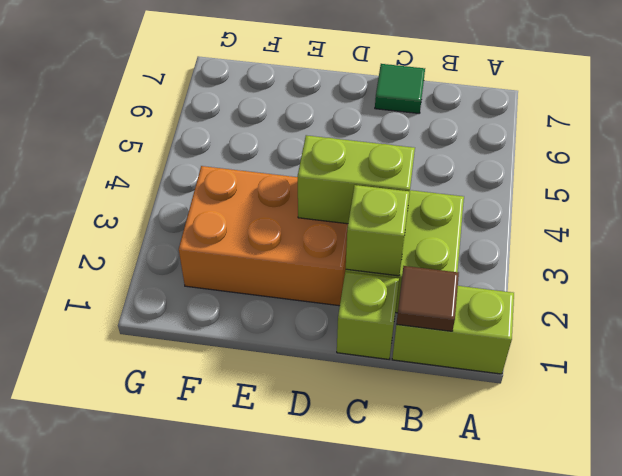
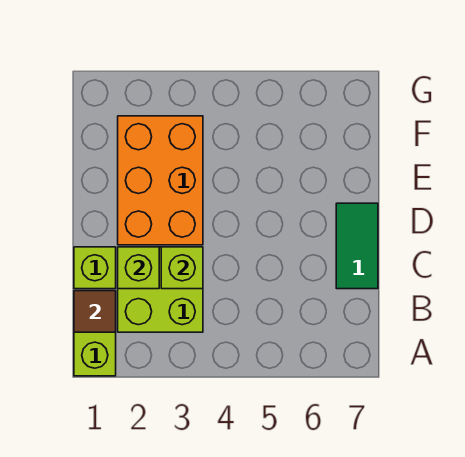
lime brick C3:D3 level 2 -> lime brick C3 level 2
green tile C7 level 1 -> green tile C7:D7 level 1

